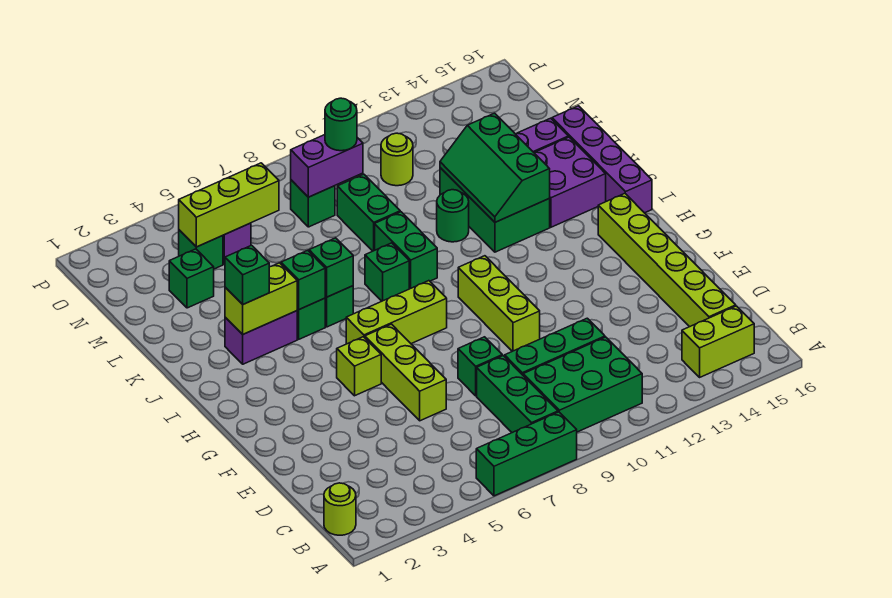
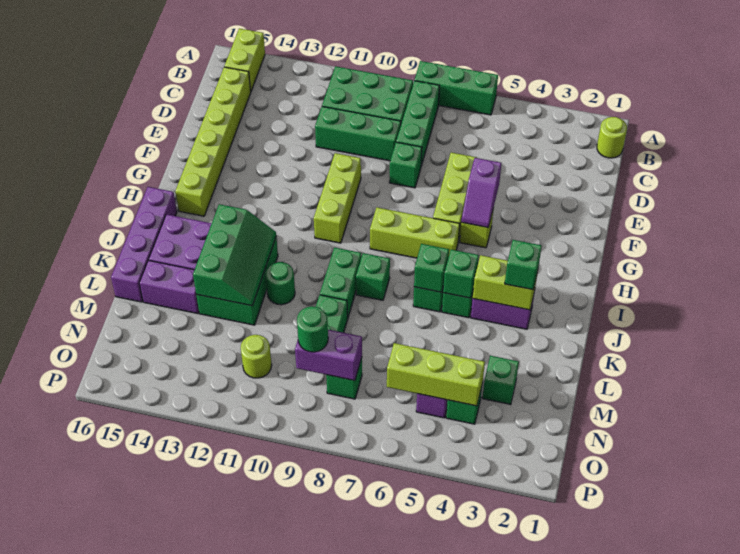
lime brick B14:B15 level 1 -> lime brick A15:B15 level 1
none -> purple slope F5:G5 level 2 top F

